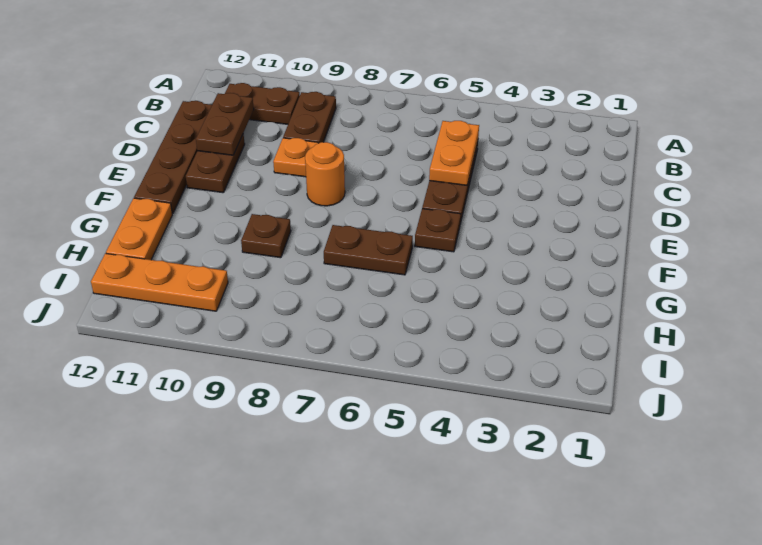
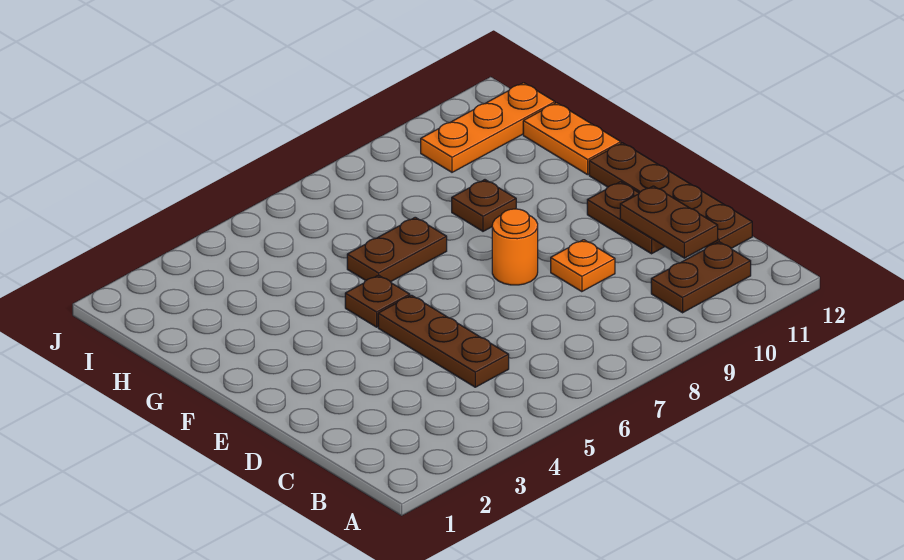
brown plate B9:C9 level 1 -> none
orange plate C5:D5 level 2 -> none

